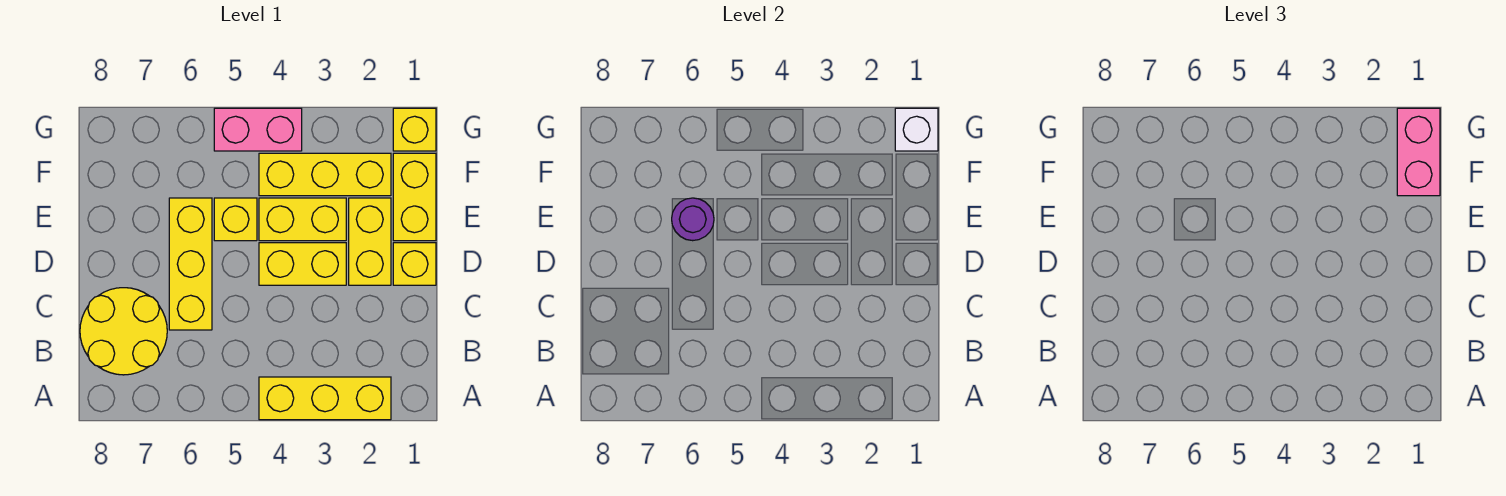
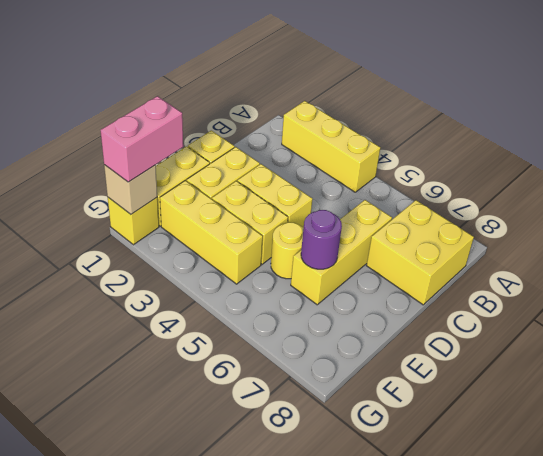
yellow round brick B7:C8 level 1 -> yellow brick B7:C8 level 1
yellow brick E5 level 1 -> yellow round brick E5 level 1
white brick G1 level 2 -> tan brick G1 level 2
pink brick G4:G5 level 1 -> none

